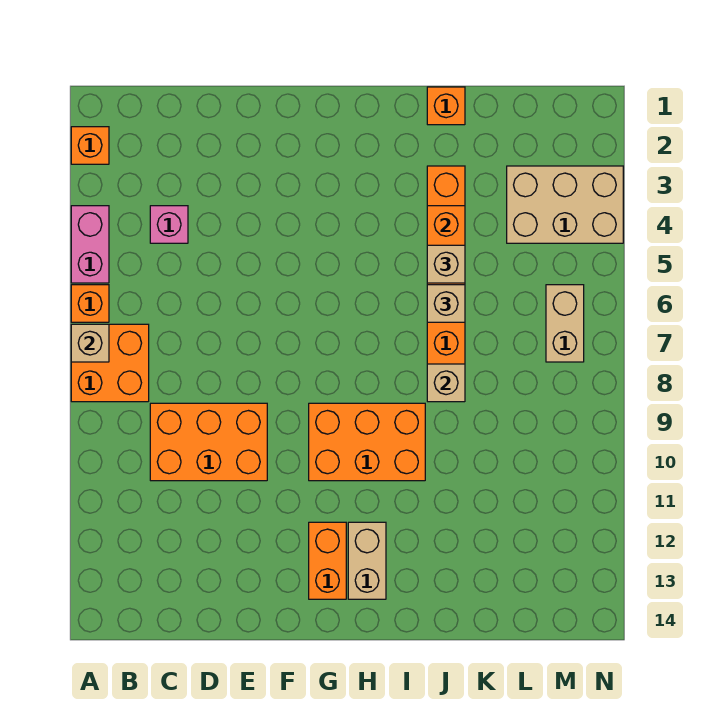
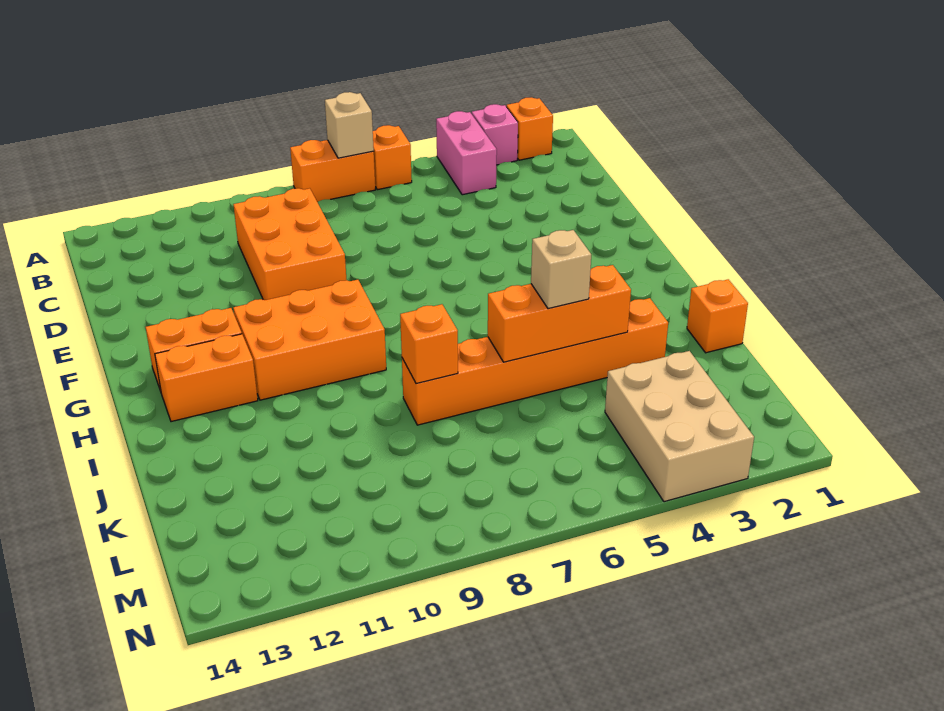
pink brick A4:A5 level 1 -> pink brick A4:B4 level 1
orange brick A7:B8 level 1 -> orange brick A7:A8 level 1
pink brick C4 level 1 -> pink brick A3 level 1
orange brick G9:I10 level 1 -> orange brick G9:H11 level 1
tan brick H12:H13 level 1 -> orange brick H12:H13 level 1
tan brick J6 level 3 -> none
tan brick J8 level 2 -> orange brick J8 level 2
tan brick M6:M7 level 1 -> none

